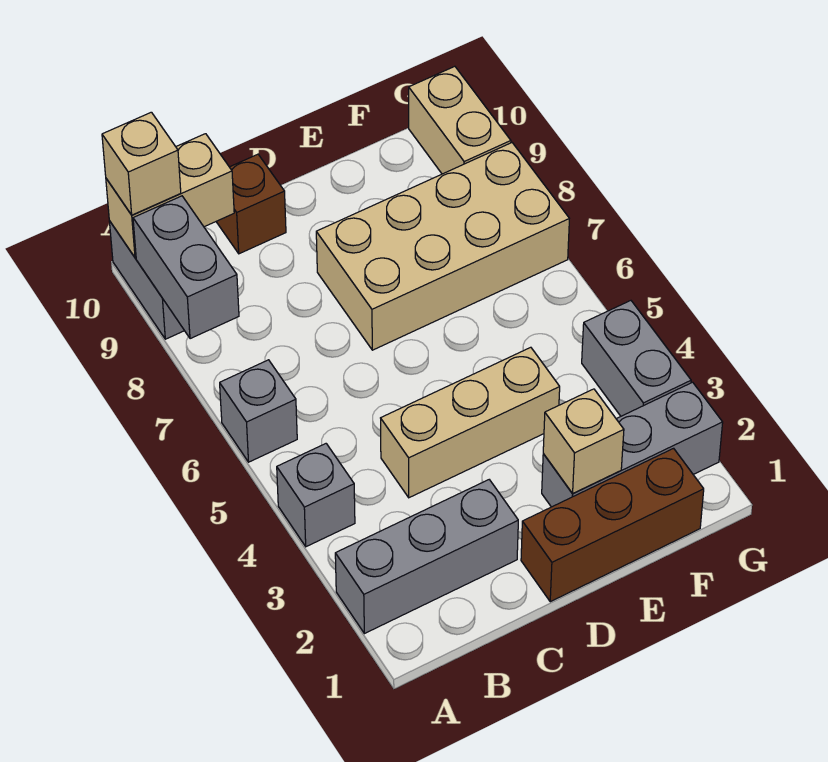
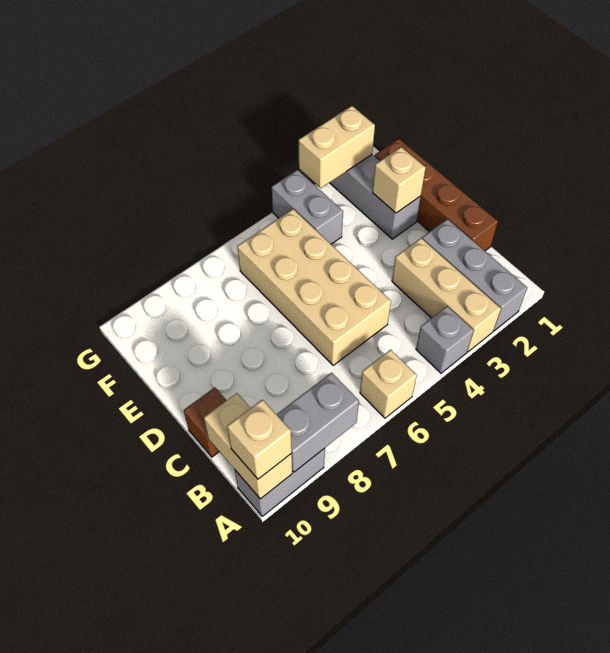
grey brick A6 level 1 -> tan brick A6 level 1
tan brick C4:E4 level 1 -> tan brick A3:C3 level 1
brown brick D1:F1 level 1 -> brown brick C1:F1 level 1
tan brick D7:G8 level 1 -> tan brick C5:F6 level 1
grey brick G3:G4 level 1 -> grey brick F4:G4 level 1
tan brick G9:G10 level 1 -> tan brick G2:G3 level 2

